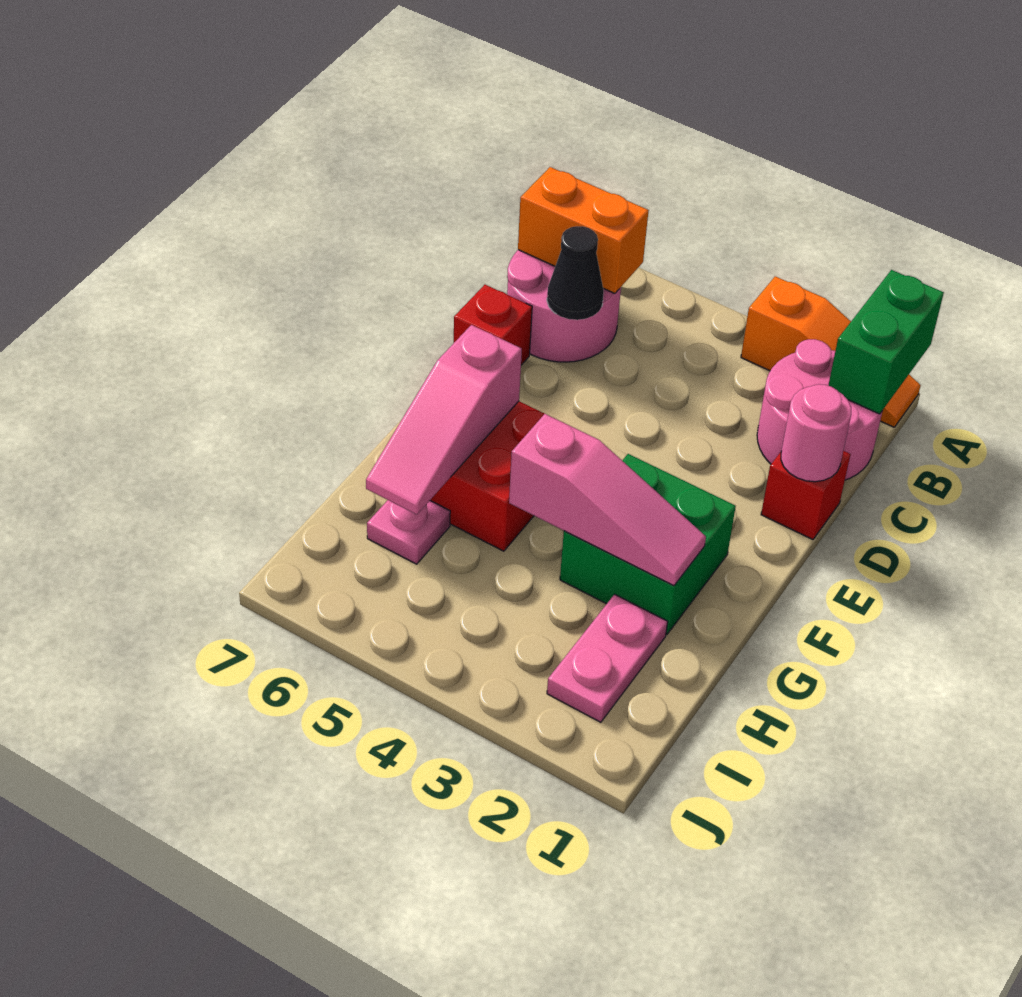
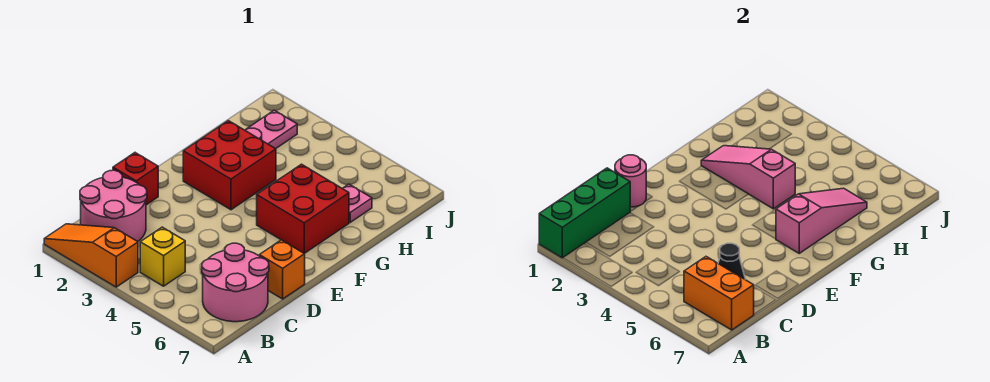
green brick A1:B1 level 2 -> green brick A1:C1 level 2
none -> yellow brick B4 level 1
red brick D7 level 1 -> orange brick D7 level 1
green brick F2:G3 level 1 -> red brick F2:G3 level 1

